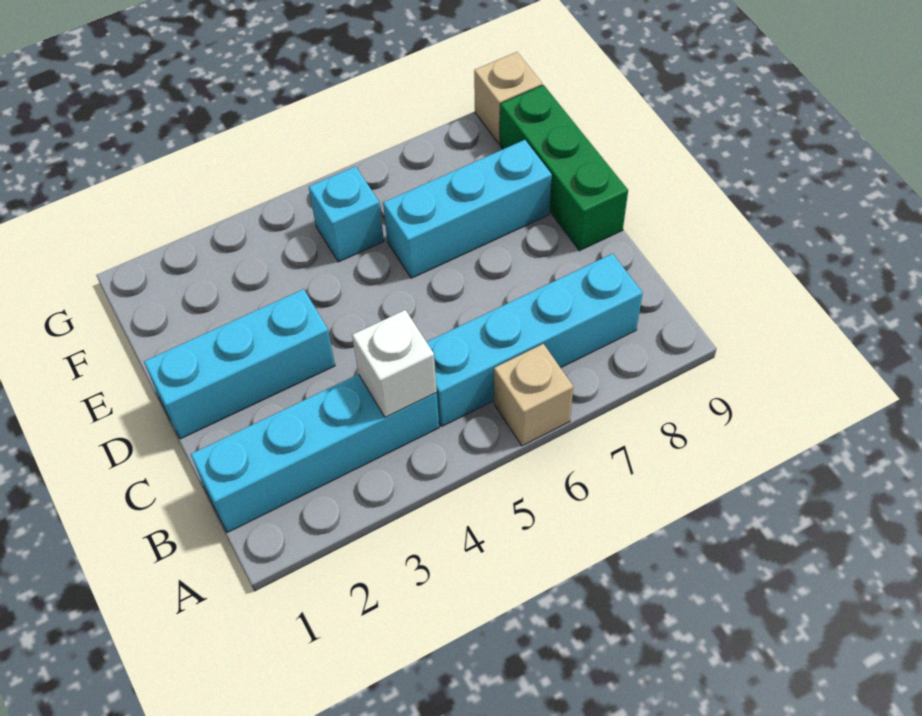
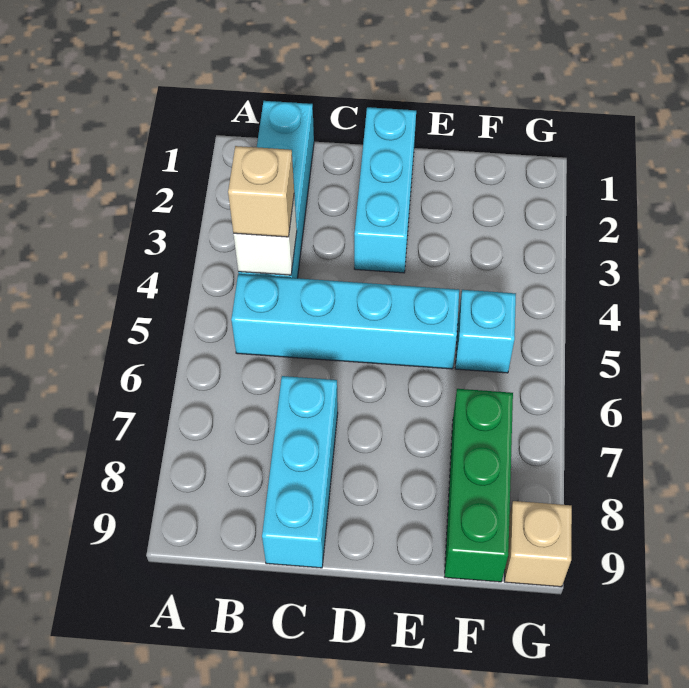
tan brick A6 level 1 -> tan brick B4 level 3
cyan brick B5:B8 level 1 -> cyan brick B5:E5 level 1
green brick D9:F9 level 1 -> green brick F7:F9 level 1
cyan brick E6:E8 level 1 -> cyan brick C7:C9 level 1

